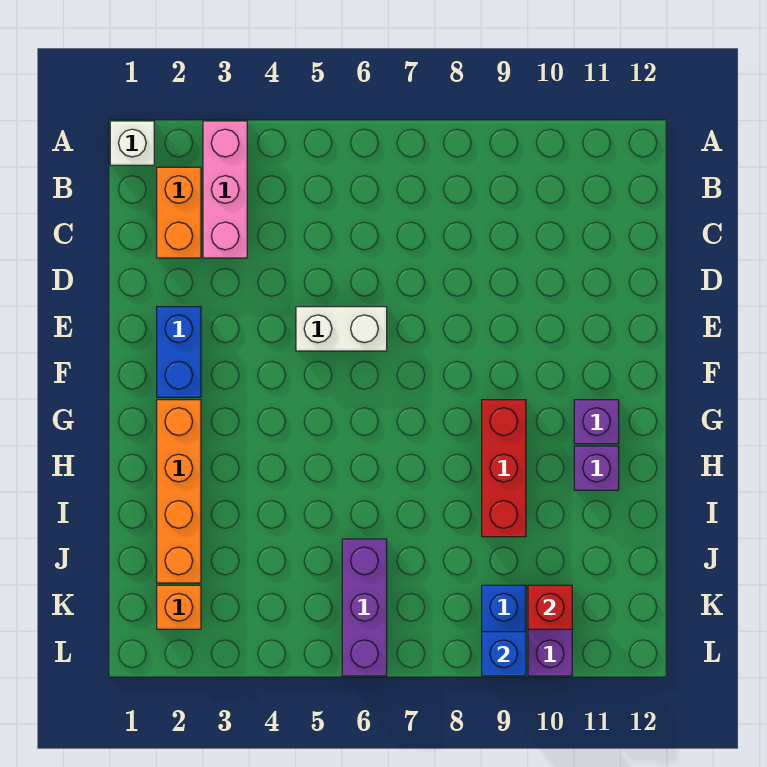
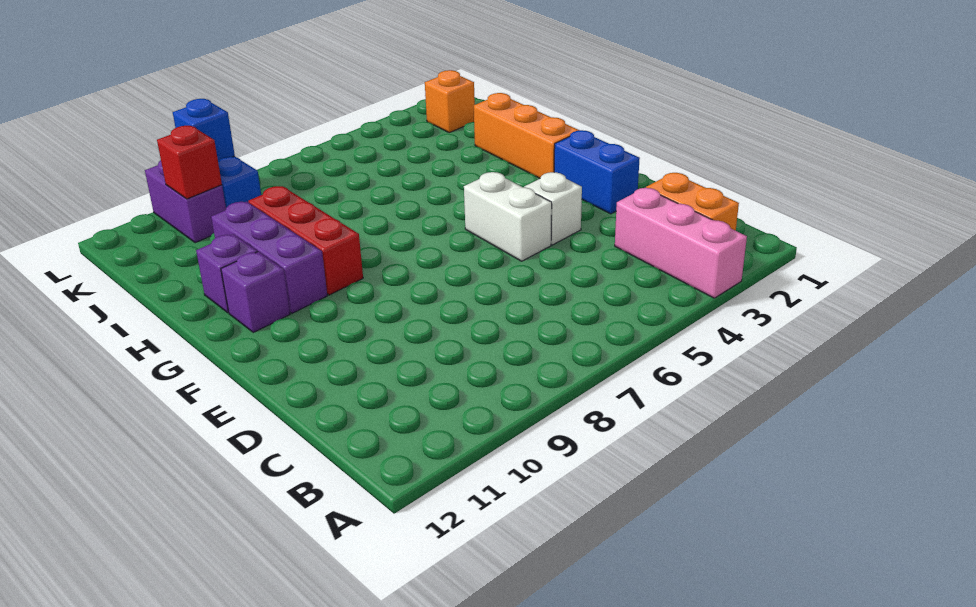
white brick A1 level 1 -> white brick E4 level 1
white brick E5:E6 level 1 -> white brick E5:F5 level 1
orange brick G2:J2 level 1 -> orange brick G2:I2 level 1
purple brick J6:L6 level 1 -> purple brick G10:I10 level 1

